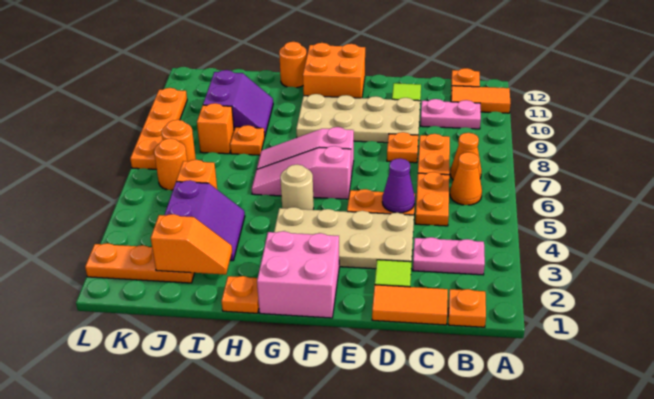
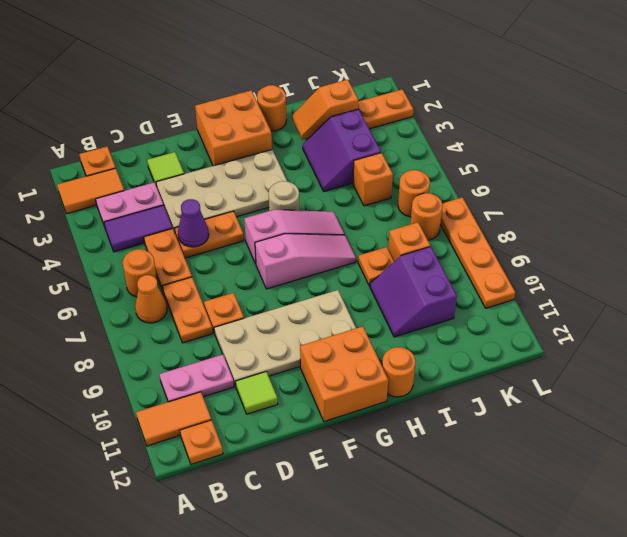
none -> purple tile B4:C4 level 1
orange cone B6 level 1 -> orange round brick B6 level 1
orange tile C1:D1 level 1 -> orange tile A2:B2 level 1
pink brick F1:G2 level 1 -> orange brick F1:G2 level 1
orange plate H1 level 1 -> orange round brick H1 level 1

